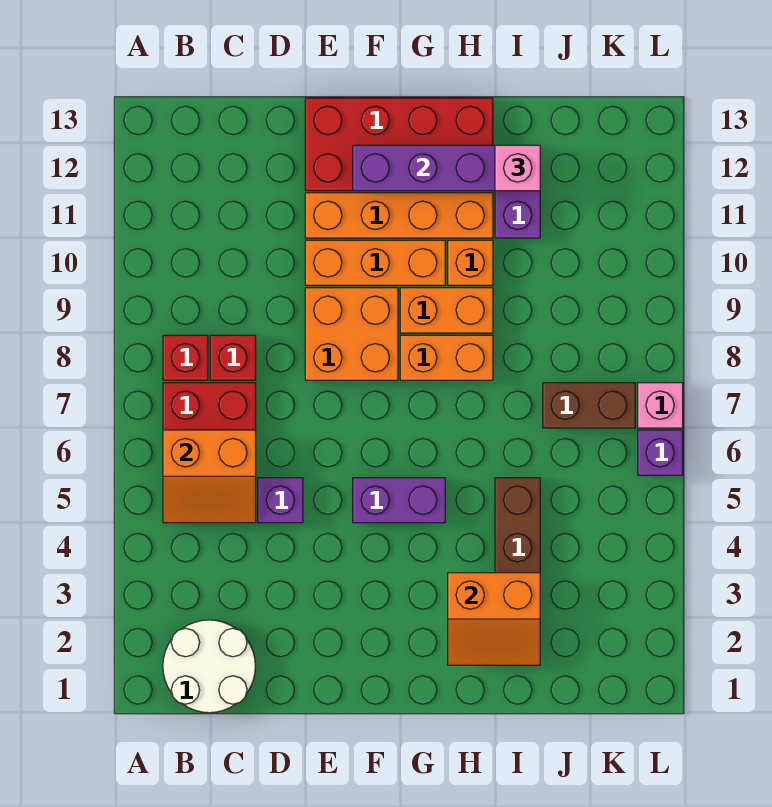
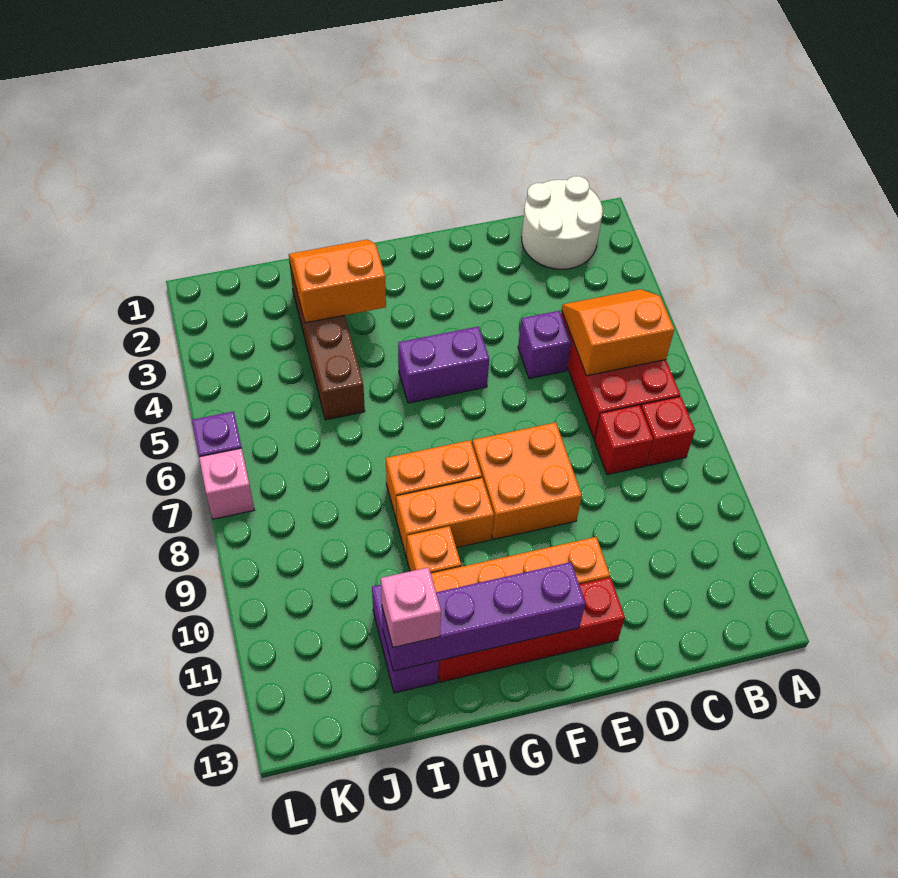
orange brick E10:G10 level 1 -> none
red brick E12:H13 level 1 -> red brick E12:H12 level 1
brown brick J7:K7 level 1 -> none

